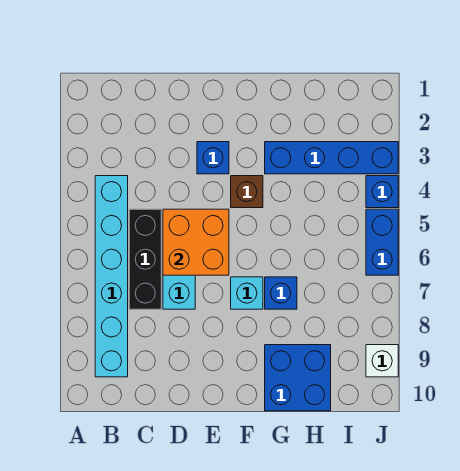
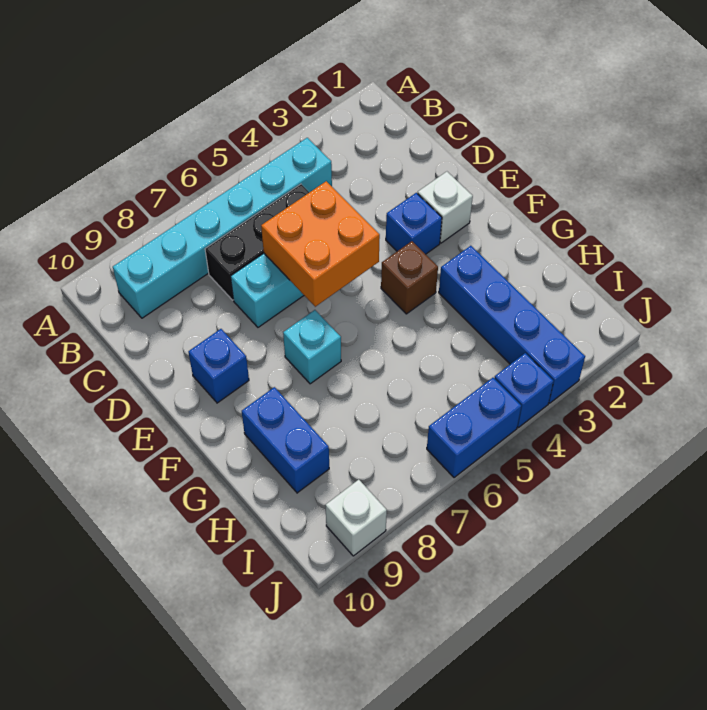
none -> white brick E2 level 1
blue brick G7 level 1 -> blue brick E9 level 1
blue brick G9:H10 level 1 -> blue brick G9:H9 level 1

